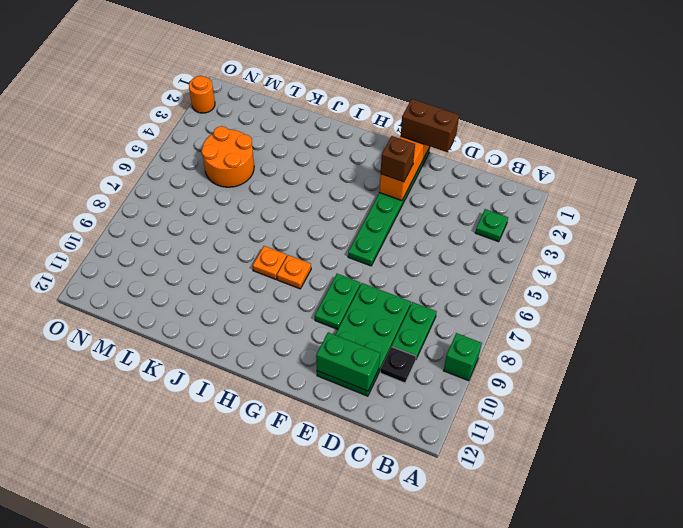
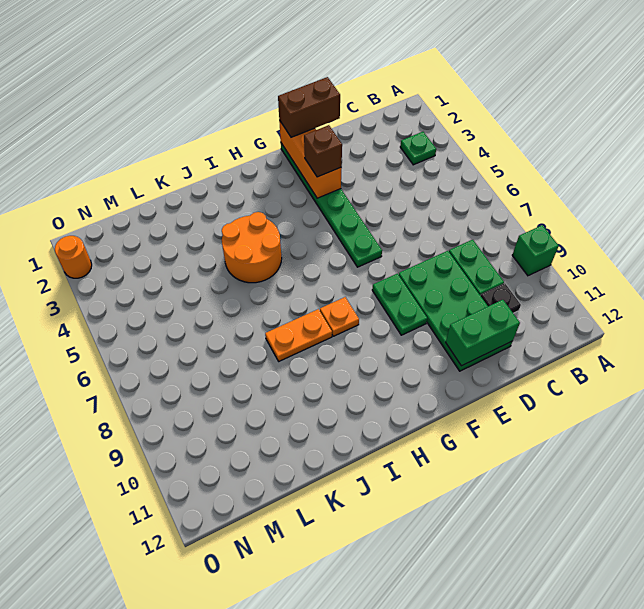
orange plate I8 level 1 -> orange plate I8:J8 level 1
orange round brick L4:M5 level 1 -> orange round brick I4:J5 level 1

